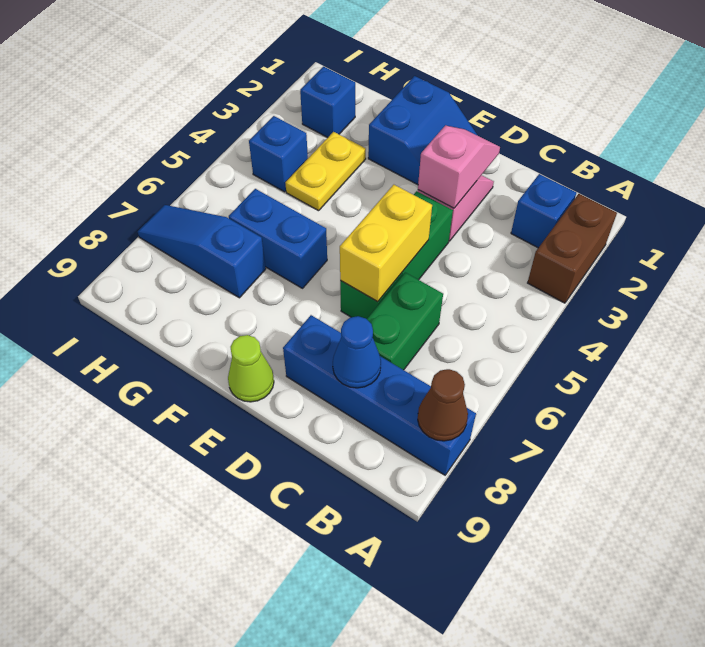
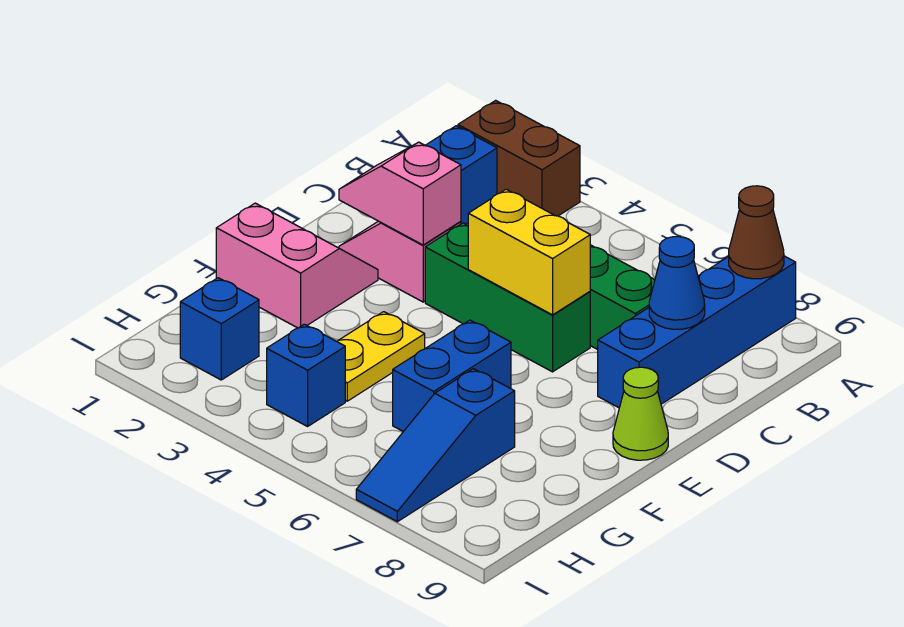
blue slope E1:F2 level 1 top F -> pink slope E1:F2 level 1 top F
yellow plate G3:G4 level 1 -> yellow plate F4:G4 level 1

